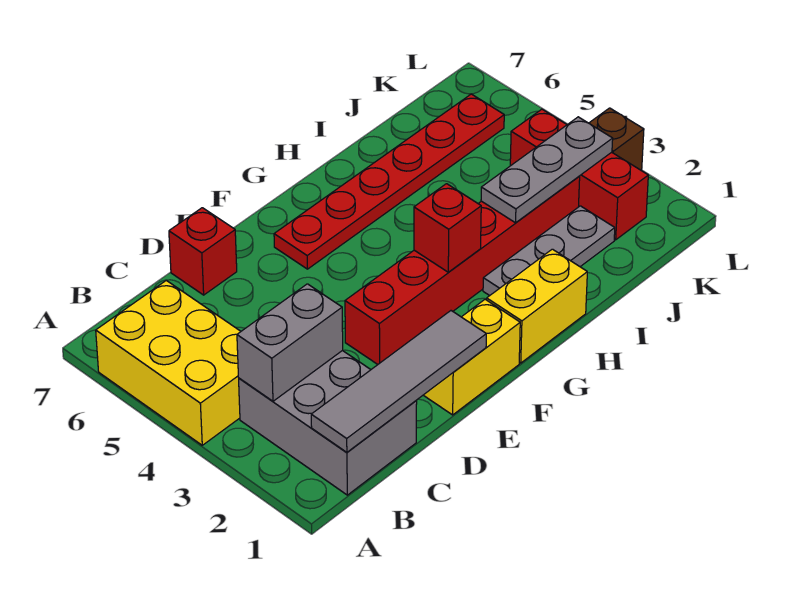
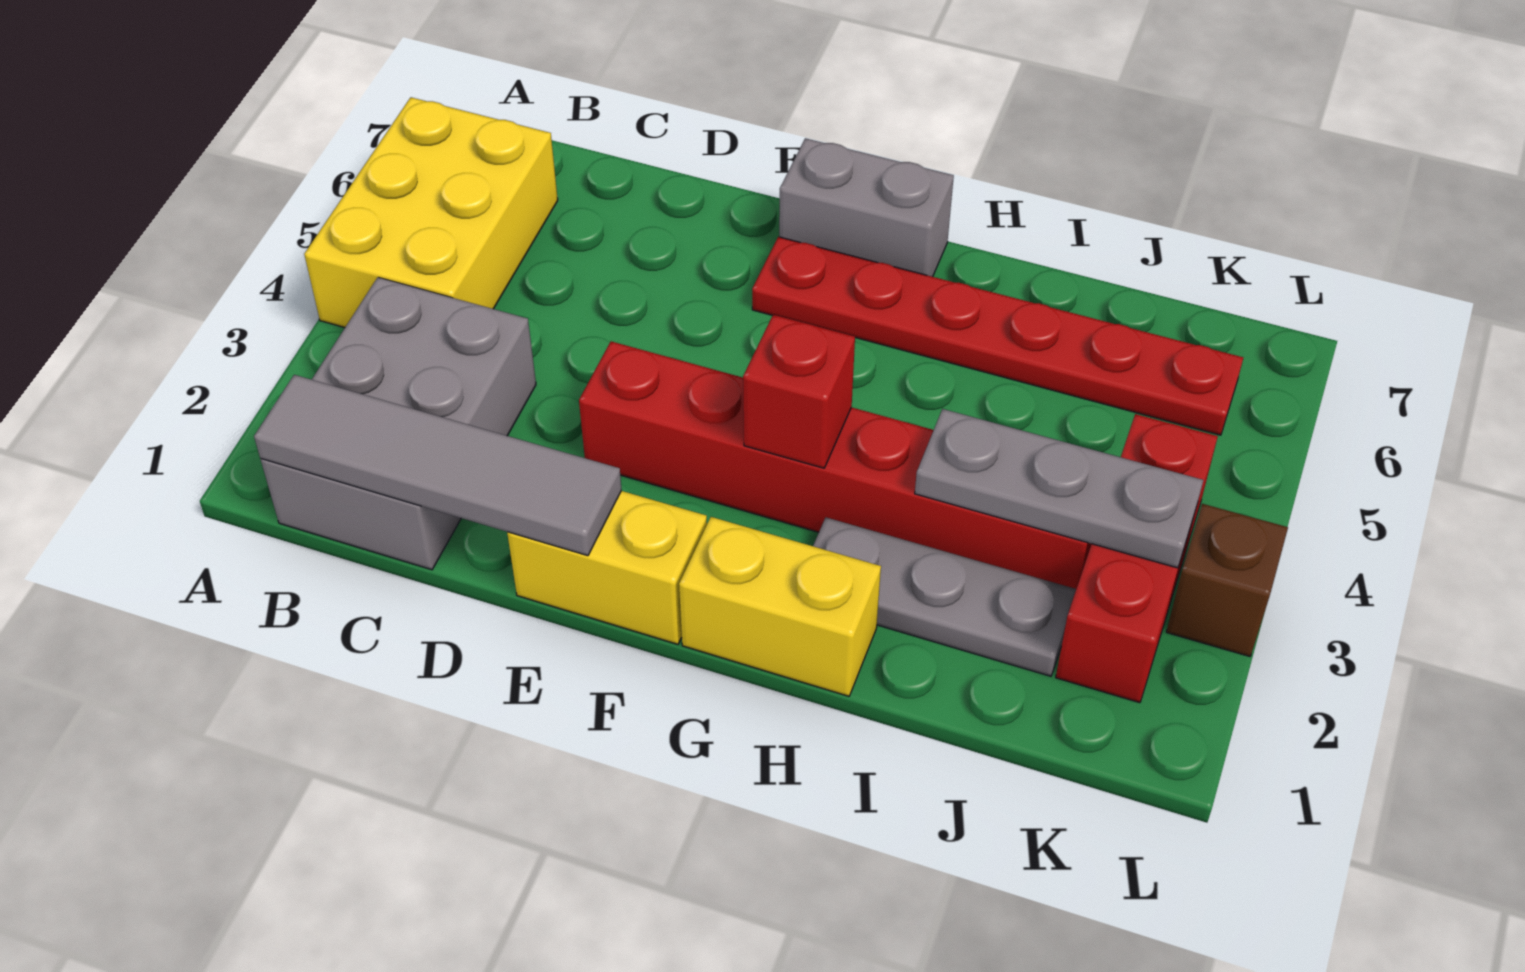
grey brick B3:C3 level 2 -> grey brick F7:G7 level 1
red brick D7 level 1 -> none

